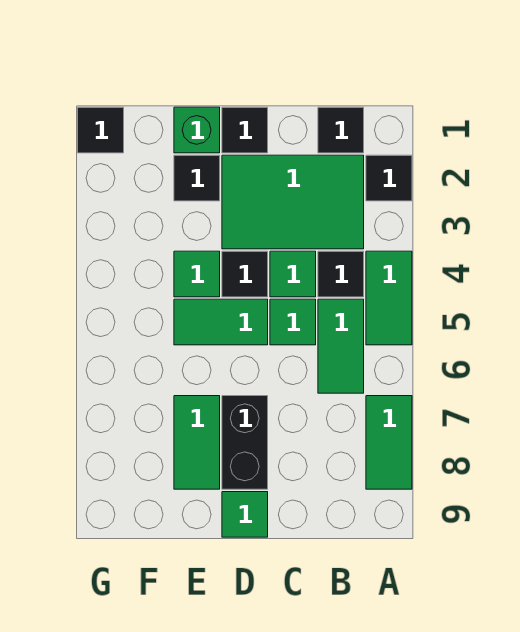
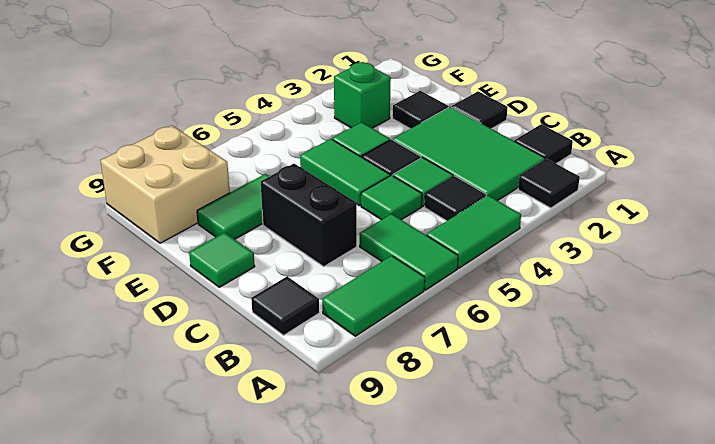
green tile B5:B6 level 1 -> green tile A6:B6 level 1
black brick D7:D8 level 1 -> black brick C7:D7 level 1
green brick E1 level 1 -> green brick F3 level 1
none -> tan brick F8:G9 level 1
black tile G1 level 1 -> black tile B9 level 1

